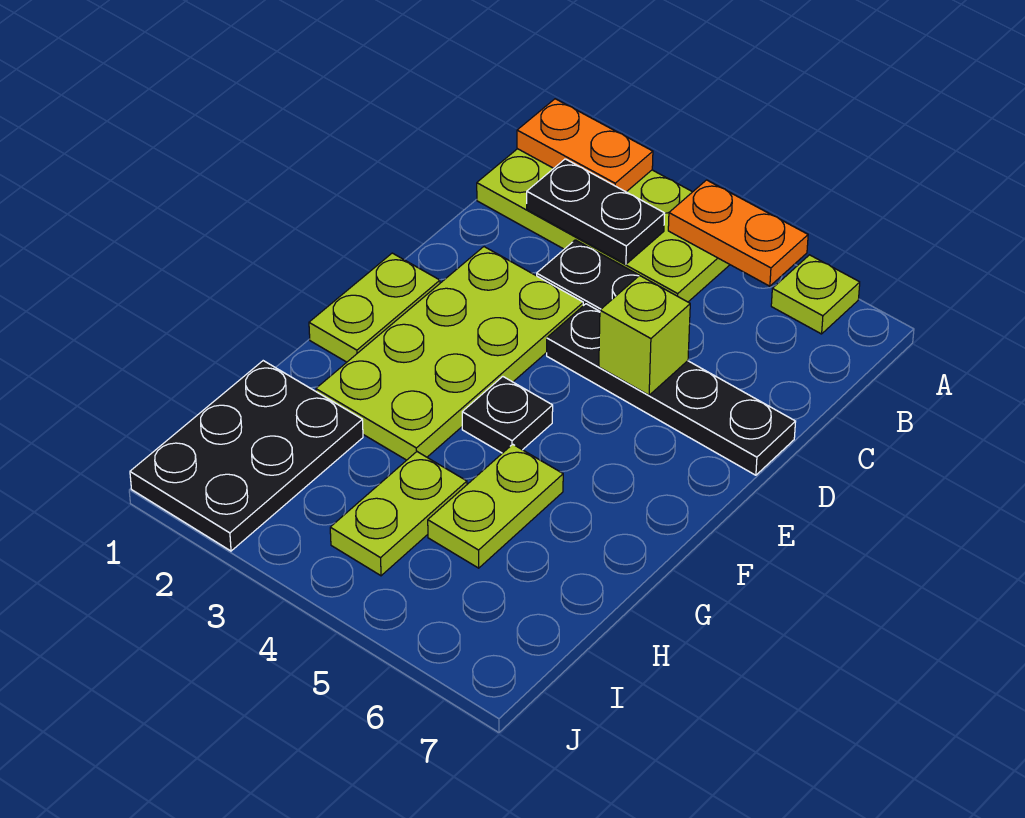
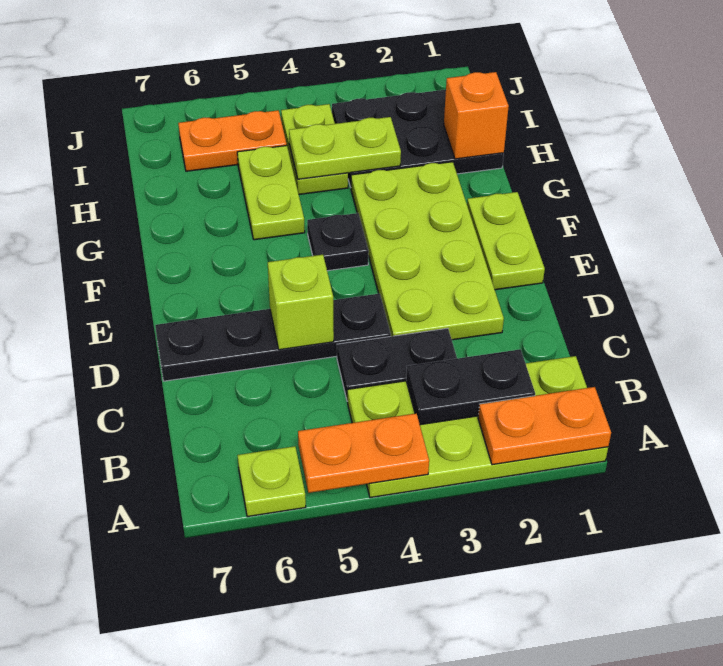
black plate H1:J2 level 1 -> black plate H1:I3 level 1
none -> orange brick H1 level 2
none -> lime plate H3:H4 level 2
none -> orange plate I5:I6 level 1

